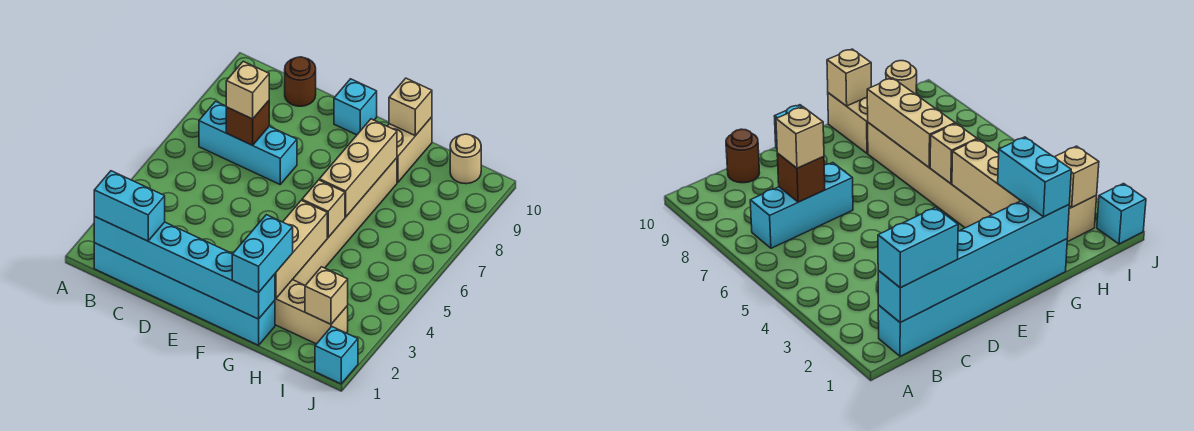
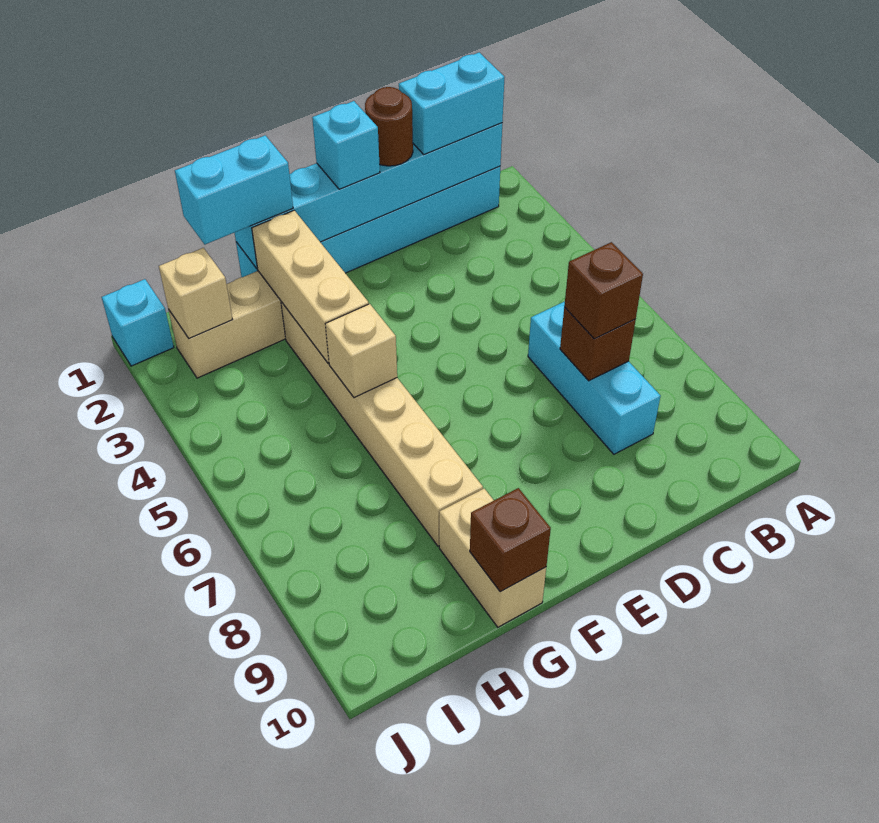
cyan brick B7:D7 level 1 -> cyan brick C6:C8 level 1
tan brick C7 level 3 -> brown brick C7 level 3
brown round brick C10 level 1 -> brown round brick D1 level 3
cyan brick E10 level 1 -> cyan brick E1 level 3
cyan brick G1:G2 level 3 -> cyan brick G1:H1 level 3
tan brick G6:G8 level 2 -> none
tan brick G10 level 2 -> brown brick G10 level 2
tan round brick I10 level 1 -> none

